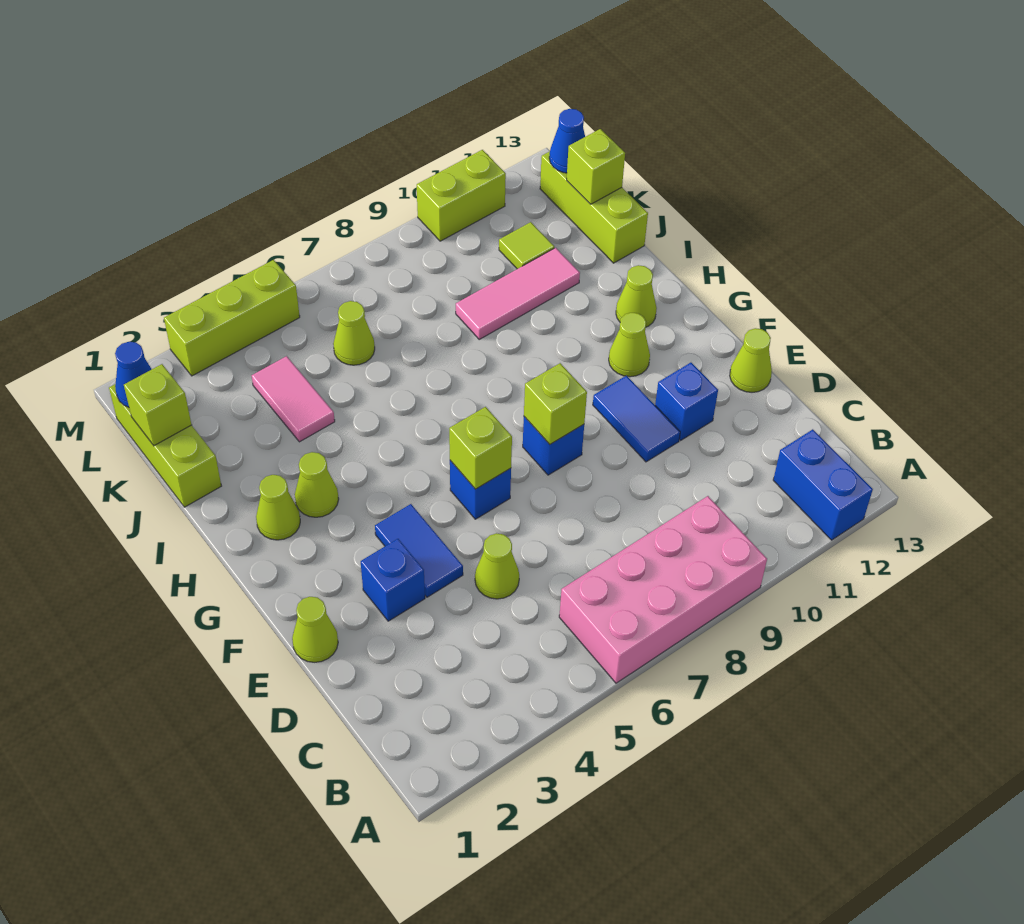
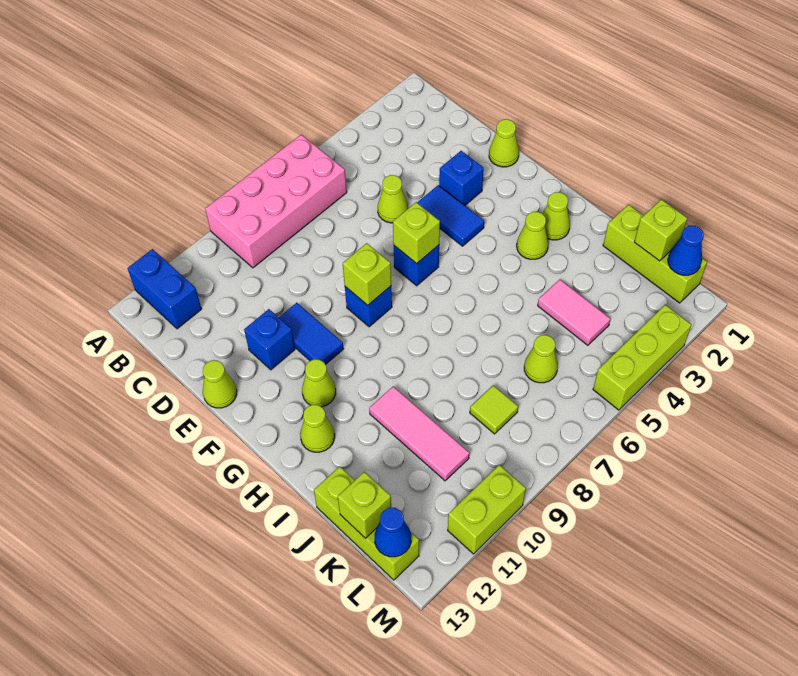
pink tile J9:J11 level 1 -> pink tile I10:K10 level 1
lime tile K11 level 1 -> lime tile K8 level 1

